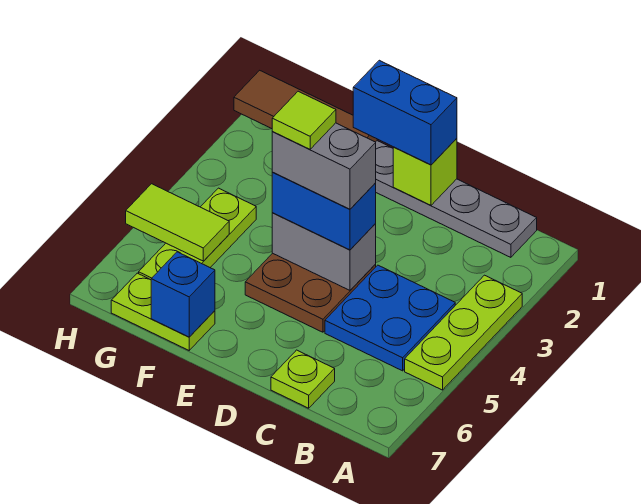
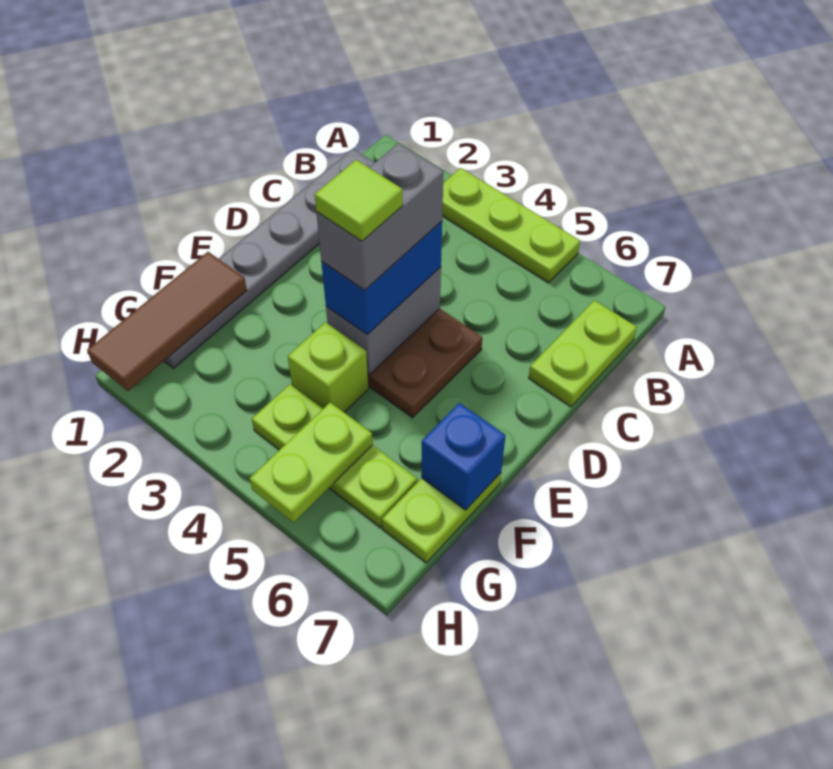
blue plate B4:C5 level 1 -> none
lime plate C7 level 1 -> lime plate B7:C7 level 1
lime brick D1 level 2 -> lime brick F4 level 1
blue brick D1:E1 level 3 -> none
lime tile G5:H5 level 2 -> lime plate G5:H5 level 2

